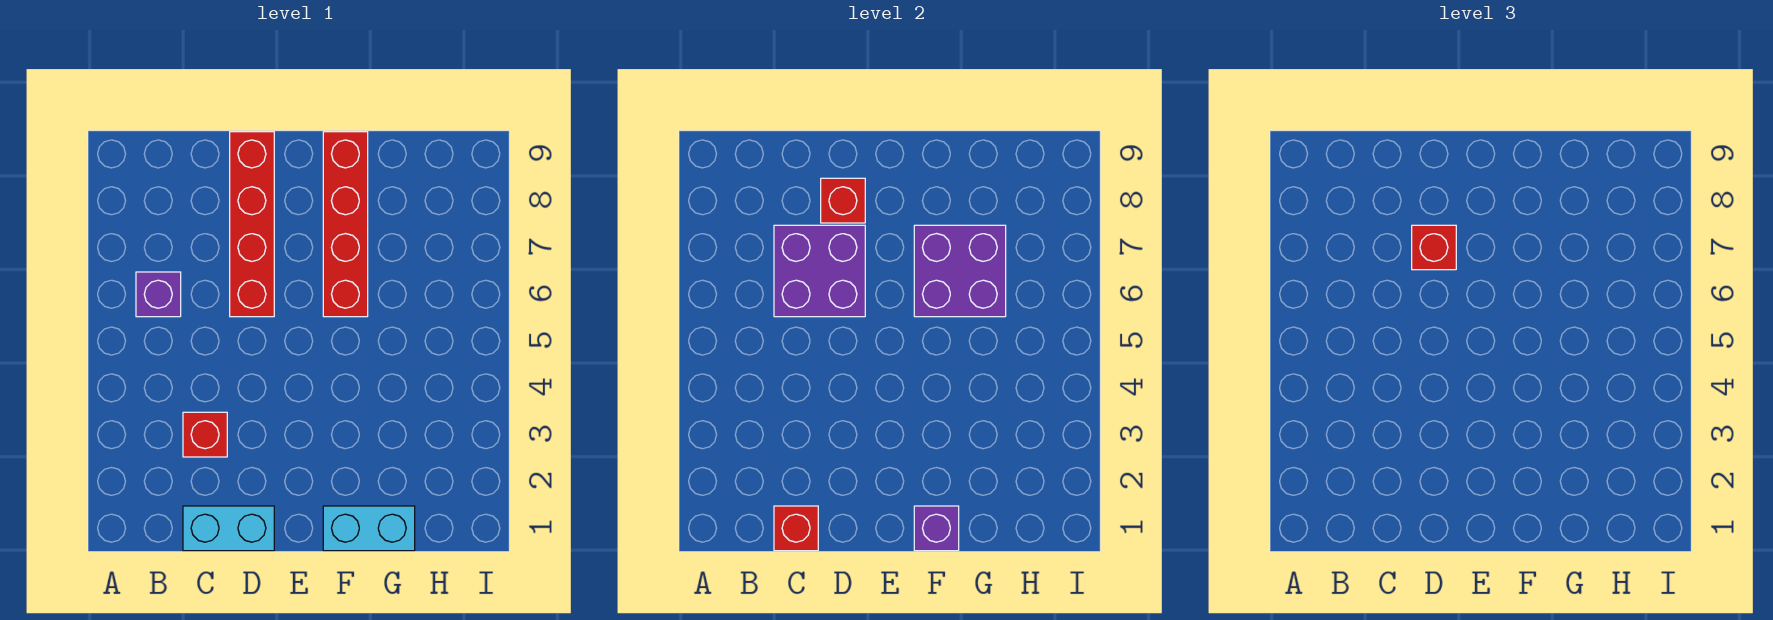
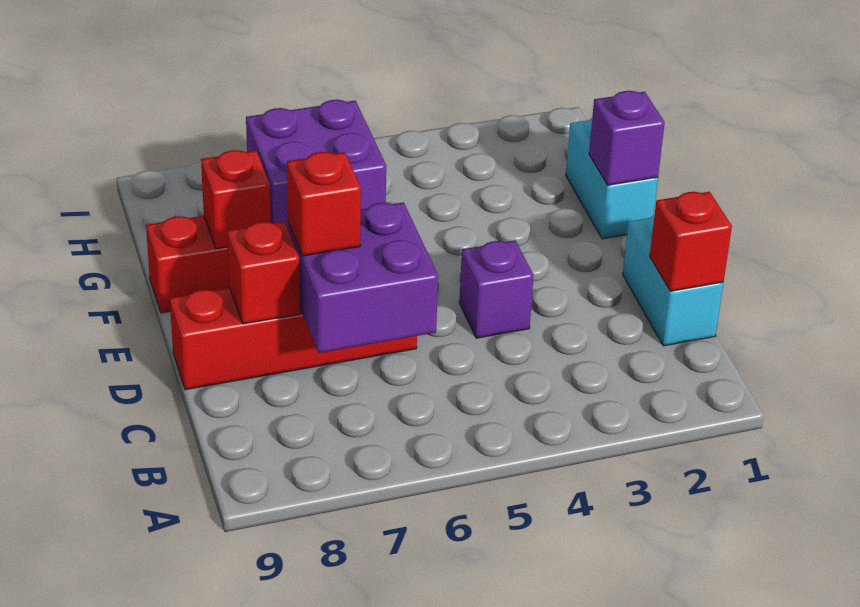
purple brick B6 level 1 -> purple brick D4 level 1
red brick C3 level 1 -> red brick F8 level 2

